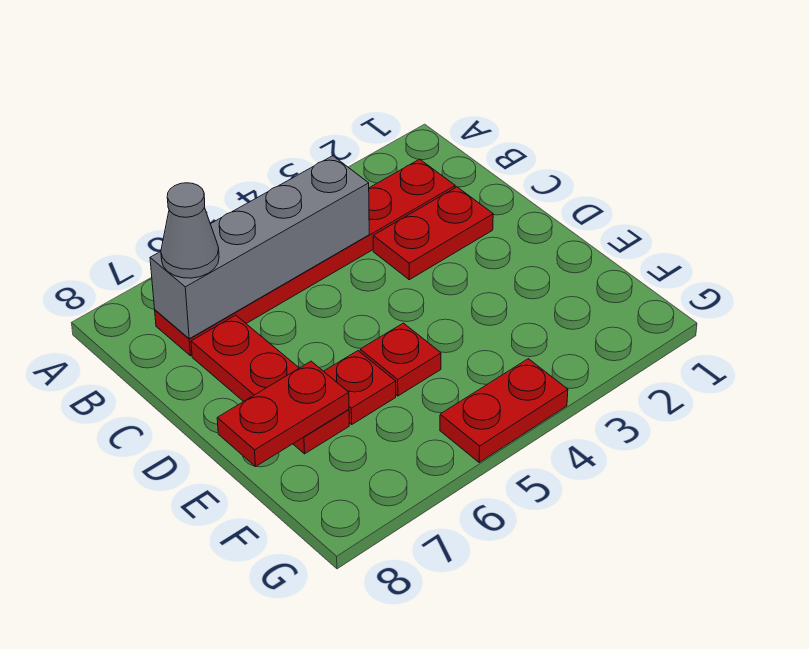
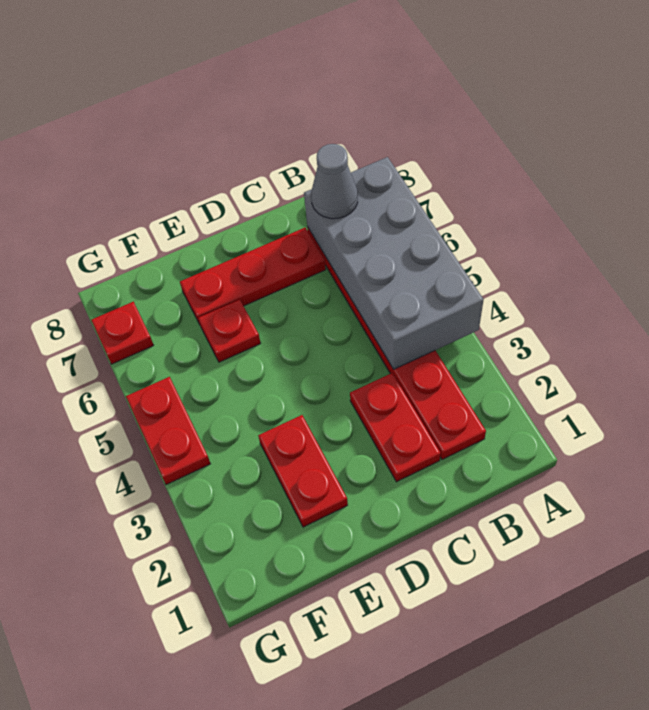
grey brick B4:B7 level 2 -> grey brick A4:B7 level 2
red plate E5 level 1 -> red plate G7 level 1
red plate E7:E8 level 2 -> red plate E2:E3 level 1

